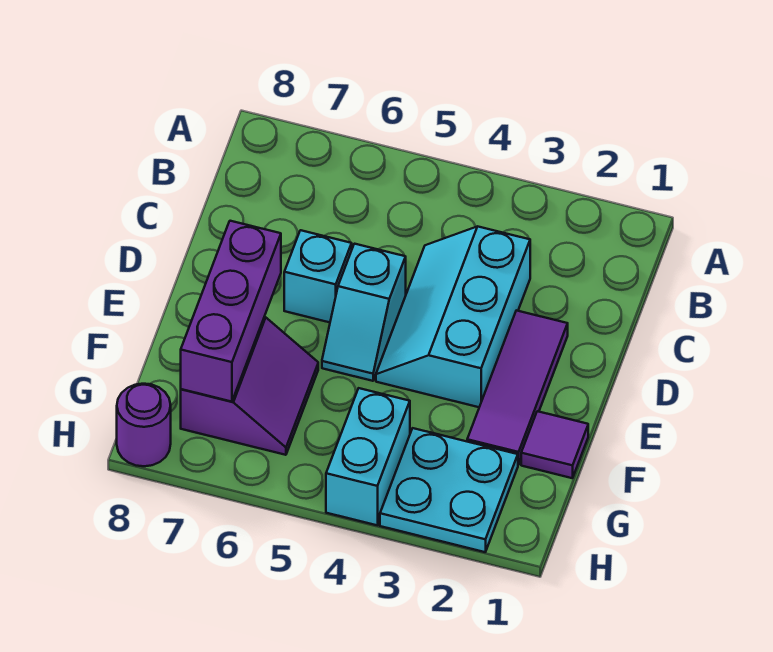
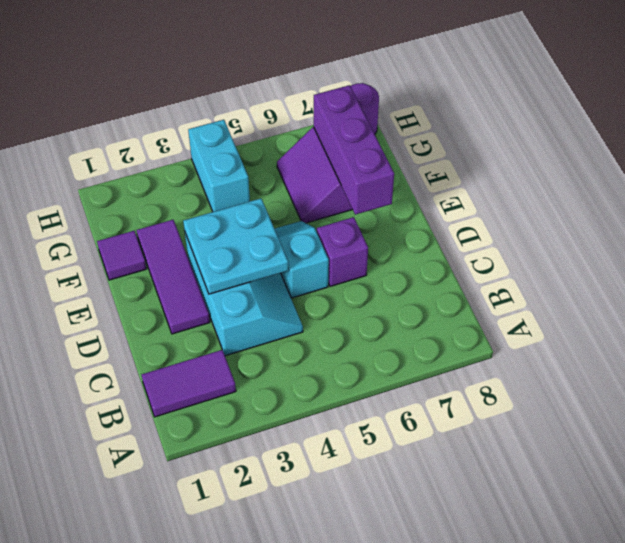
none -> purple tile B1:B2 level 1
cyan brick D6 level 1 -> purple brick D6 level 1
cyan plate G2:H3 level 1 -> cyan plate D3:E4 level 2

